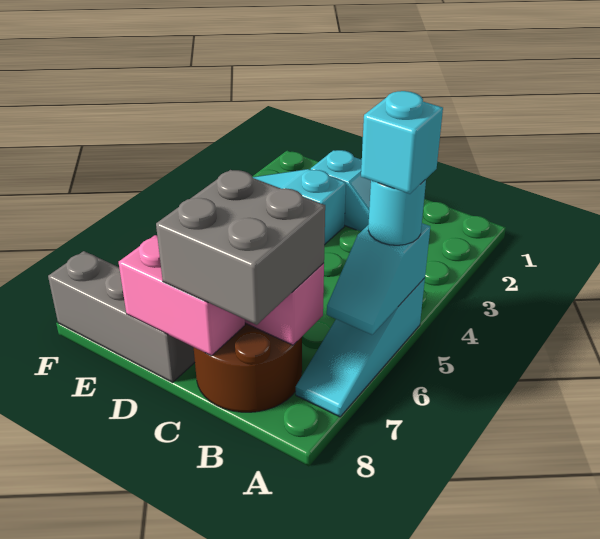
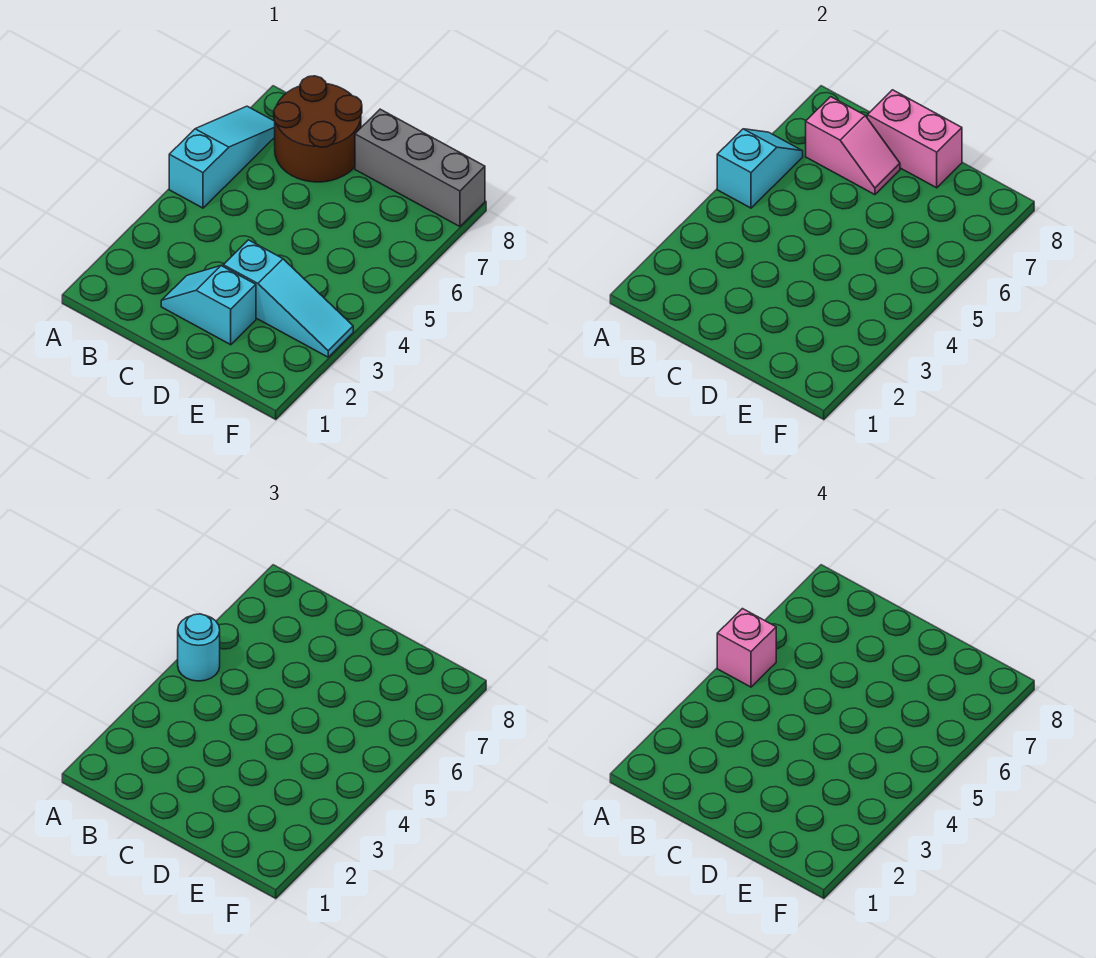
cyan brick A5 level 4 -> pink brick A5 level 4
grey brick B7:C8 level 3 -> none

